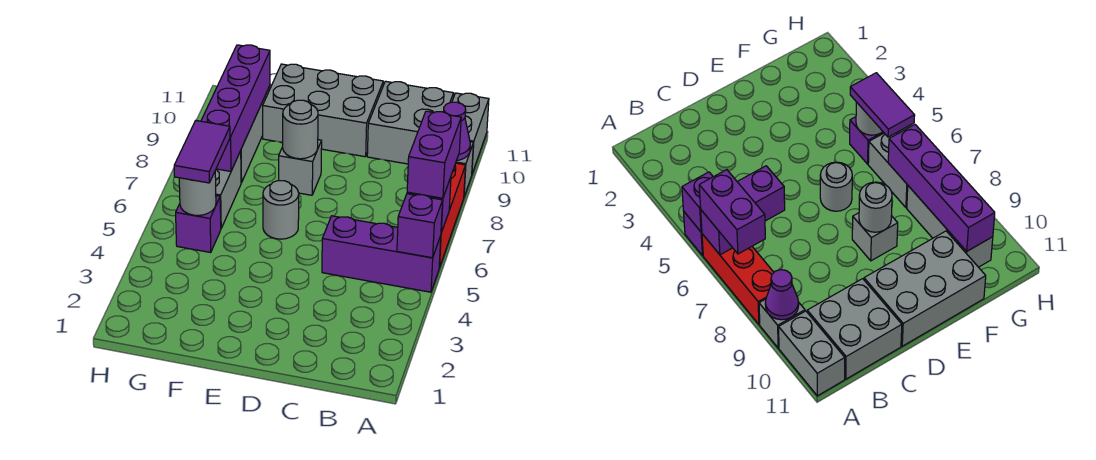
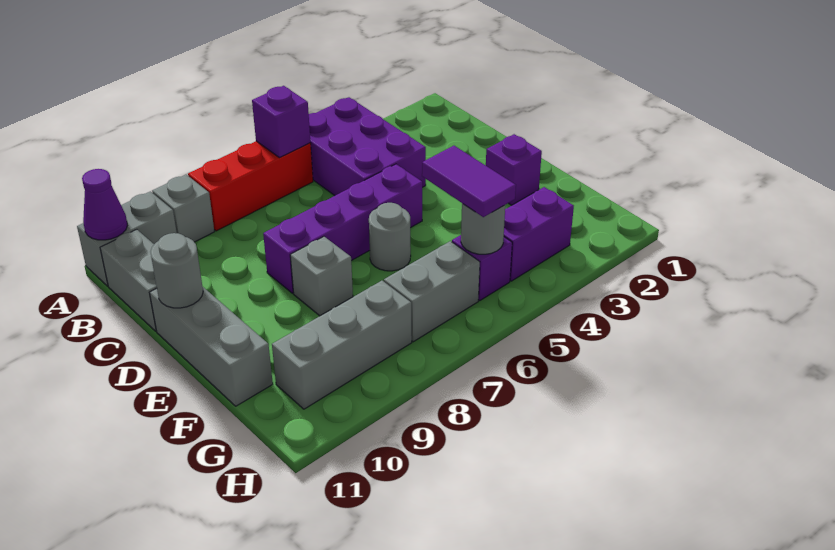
purple brick A5:C5 level 1 -> purple brick A4:C5 level 1
purple brick A5 level 2 -> purple brick E2 level 1
purple brick A6:A7 level 3 -> purple brick G3:G4 level 1
purple cone A9 level 2 -> purple cone A11 level 2
grey brick B10:C11 level 1 -> grey brick B11:C11 level 1
grey brick D10:F11 level 1 -> grey brick D11:F11 level 1
grey round brick E8 level 2 -> grey round brick D11 level 2
purple tile G5:G6 level 3 -> purple tile F5:G5 level 3
purple brick G7:G10 level 2 -> purple brick D5:D8 level 1

